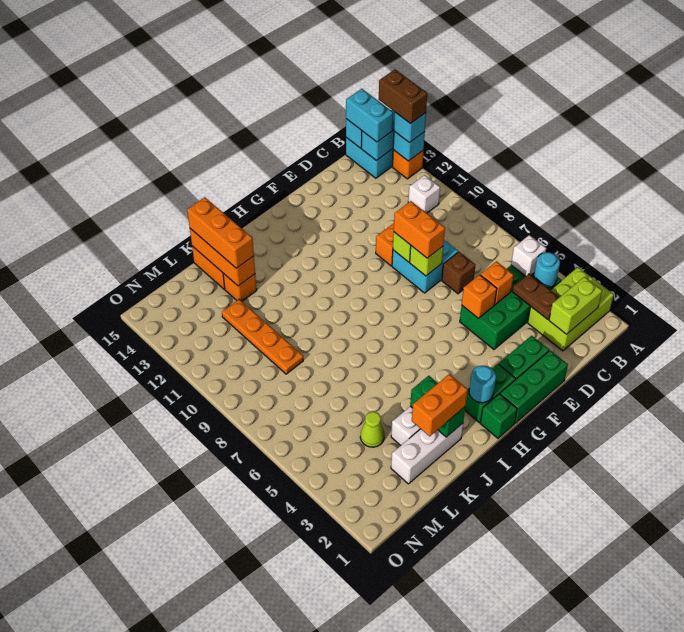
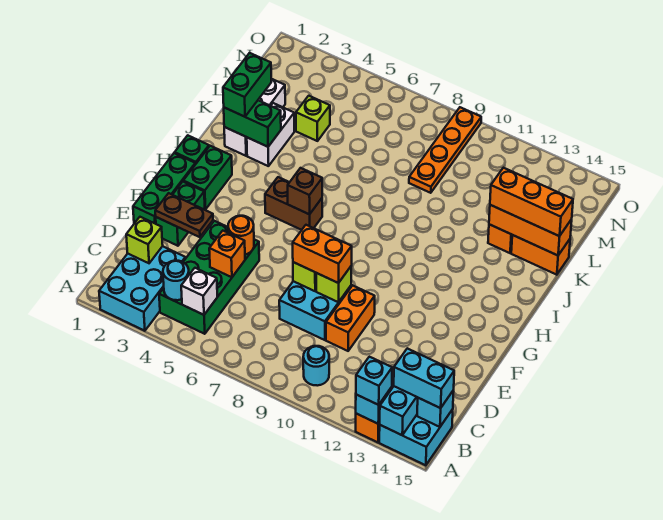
lime brick A2:C3 level 1 -> cyan brick A2:C3 level 1
brown brick A13:A14 level 4 -> brown brick H5:H6 level 1
lime brick B2:C2 level 2 -> lime brick C2 level 2
white brick B11 level 1 -> none
brown plate C3:C4 level 2 -> brown plate E2:E3 level 2
brown brick D7 level 1 -> brown brick H6 level 2
orange brick E5 level 2 -> orange round brick E5 level 2
cyan round brick H2 level 2 -> cyan round brick B10 level 1
orange brick J2:K2 level 3 -> green brick J2:K2 level 3
lime cone L4 level 1 -> lime brick L4 level 1
orange plate L9:L12 level 1 -> orange plate L9:O9 level 1

